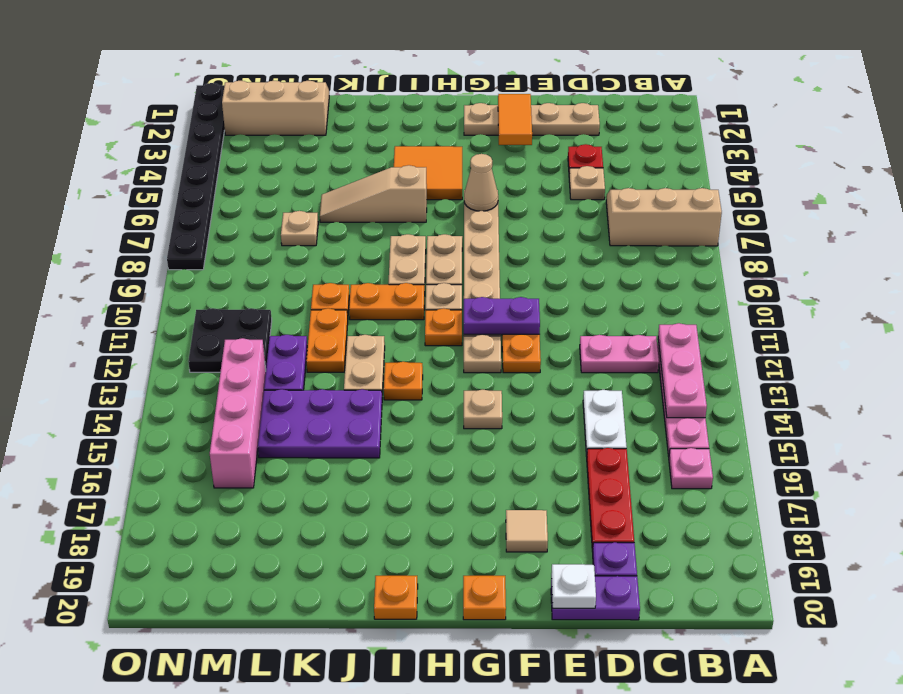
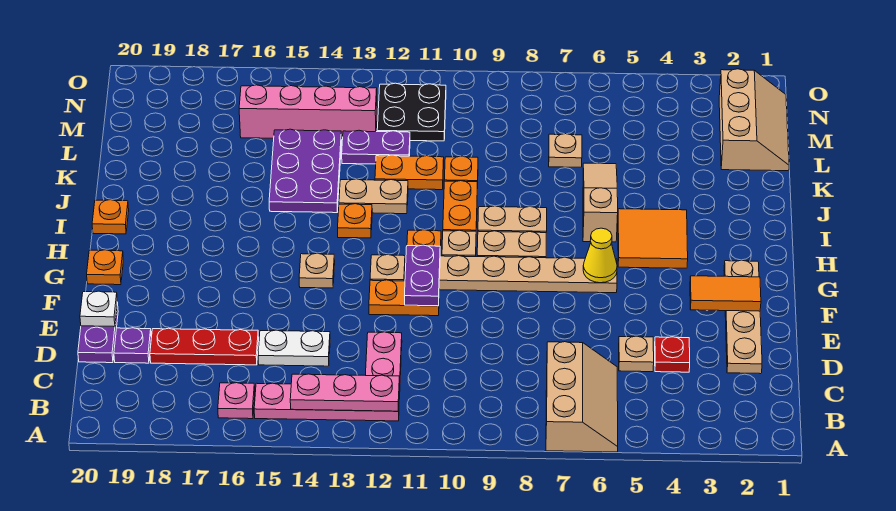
tan tile F18 level 1 -> none
tan cone G6 level 2 -> yellow cone G6 level 2
black plate O1:O8 level 1 -> none

